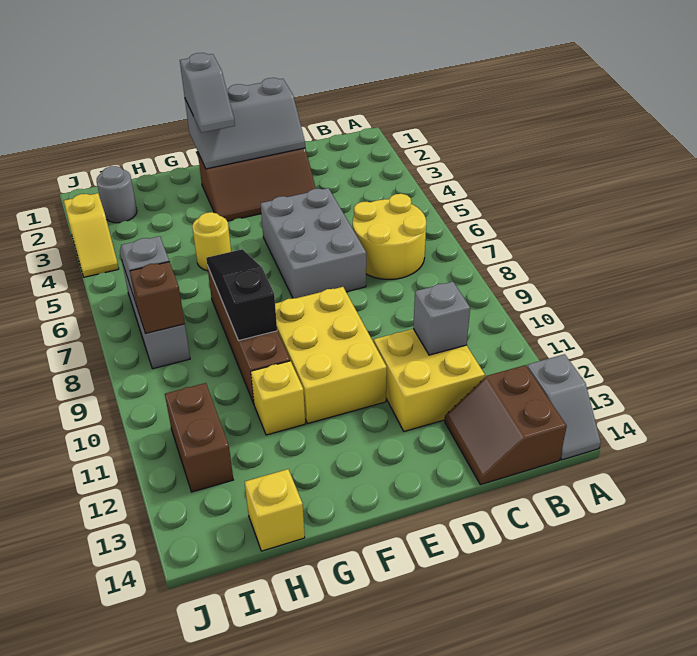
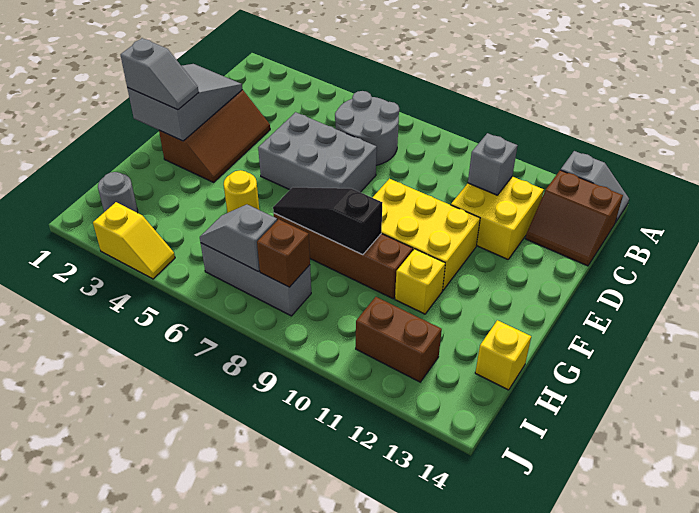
yellow round brick B6:C7 level 1 -> grey round brick B6:C7 level 1
grey slope D1:F2 level 2 top 1 -> grey slope D1:F2 level 2 top F

